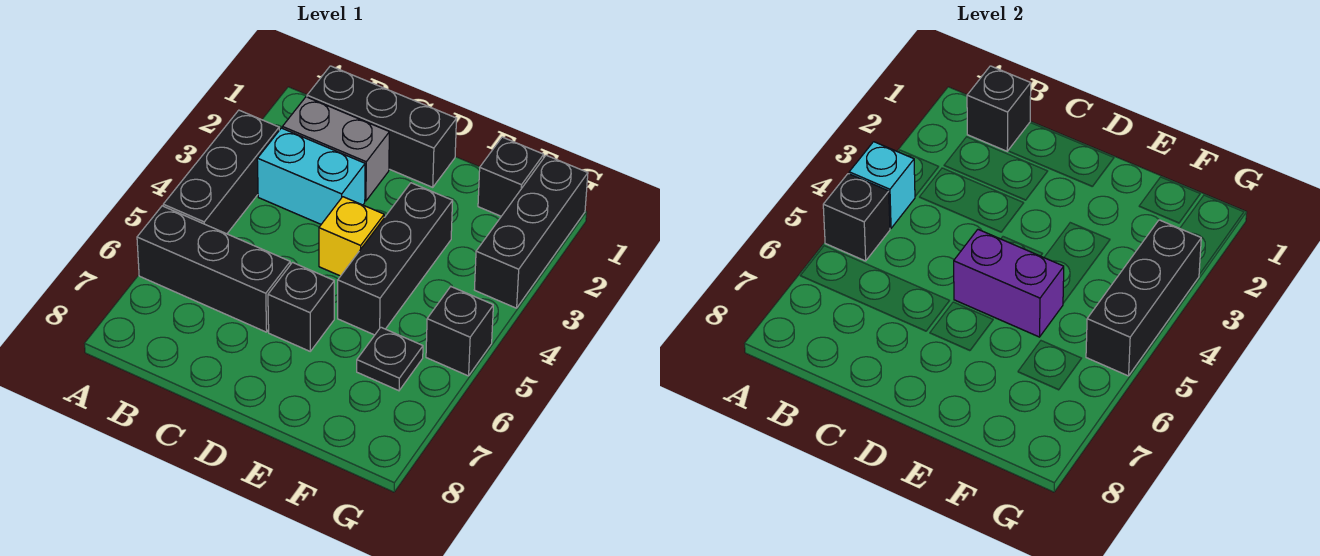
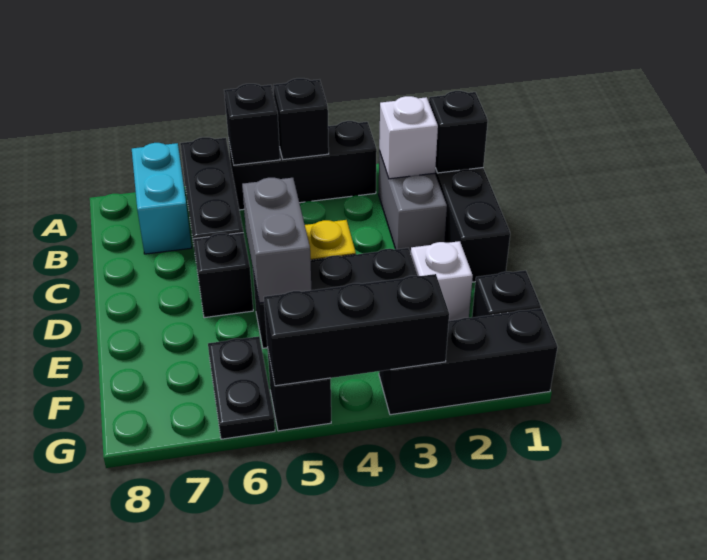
cyan brick A4 level 2 -> black brick A4 level 2
none -> white brick B2 level 2
cyan brick B3:C3 level 1 -> cyan brick A7:B7 level 1
purple brick D5:E5 level 2 -> grey brick D5:E5 level 2
none -> white brick E2 level 1
black plate F6 level 1 -> black plate F6:G6 level 1

